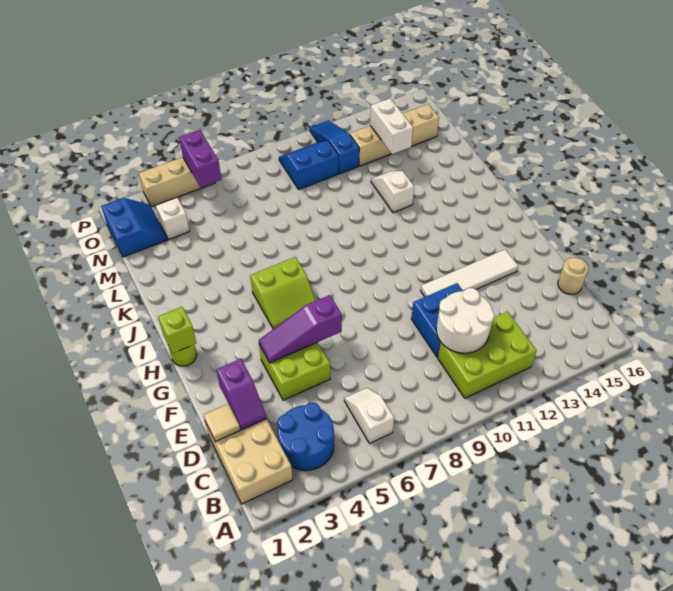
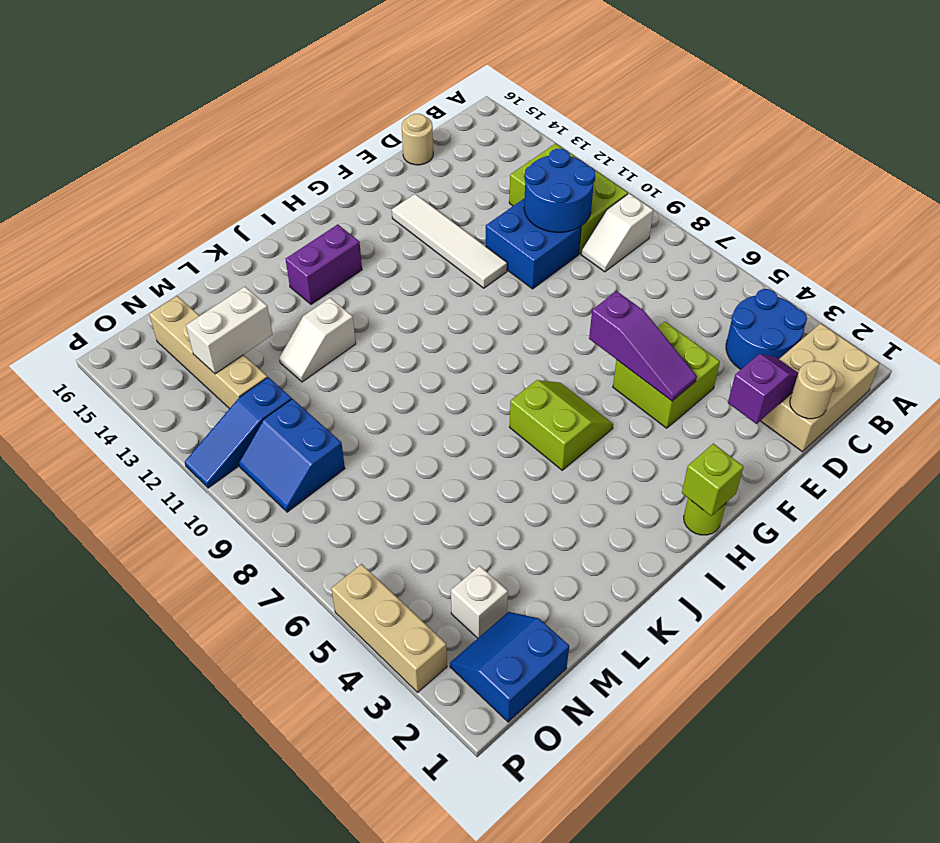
white slope B6:C6 level 1 top B -> white slope B9:C9 level 1 top B
white round brick C10:D11 level 2 -> blue round brick C10:D11 level 2
tan tile D1 level 2 -> tan round brick D1 level 2
purple brick O5:P5 level 2 -> purple brick I14:J14 level 1

